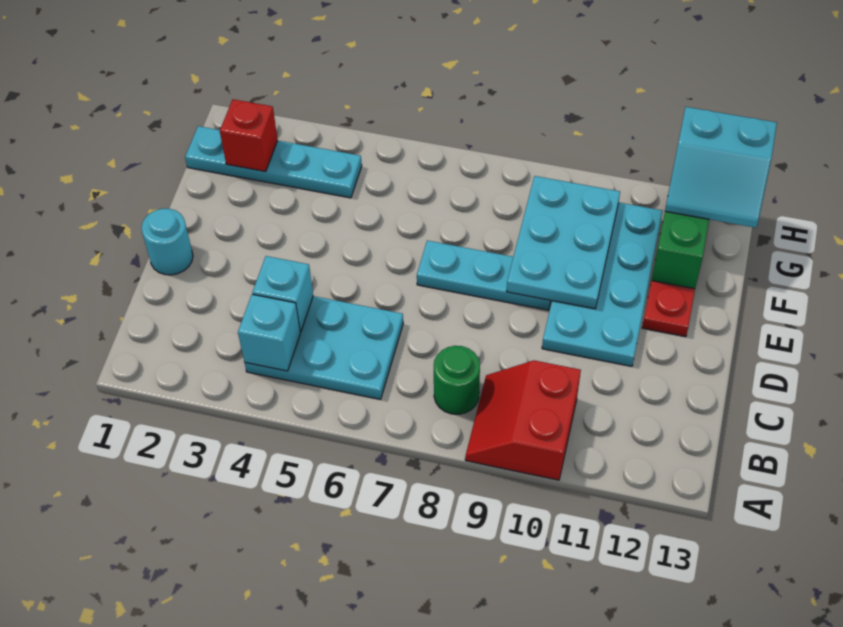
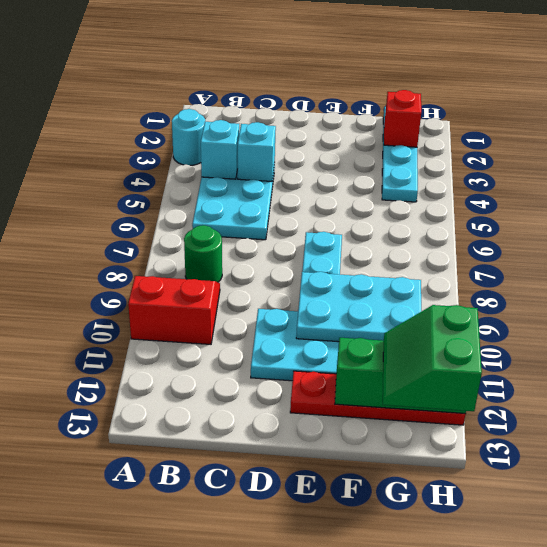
cyan round brick D1 level 1 -> cyan round brick A3 level 1
cyan slope G12:H13 level 3 top H -> green slope G12:H13 level 3 top H

